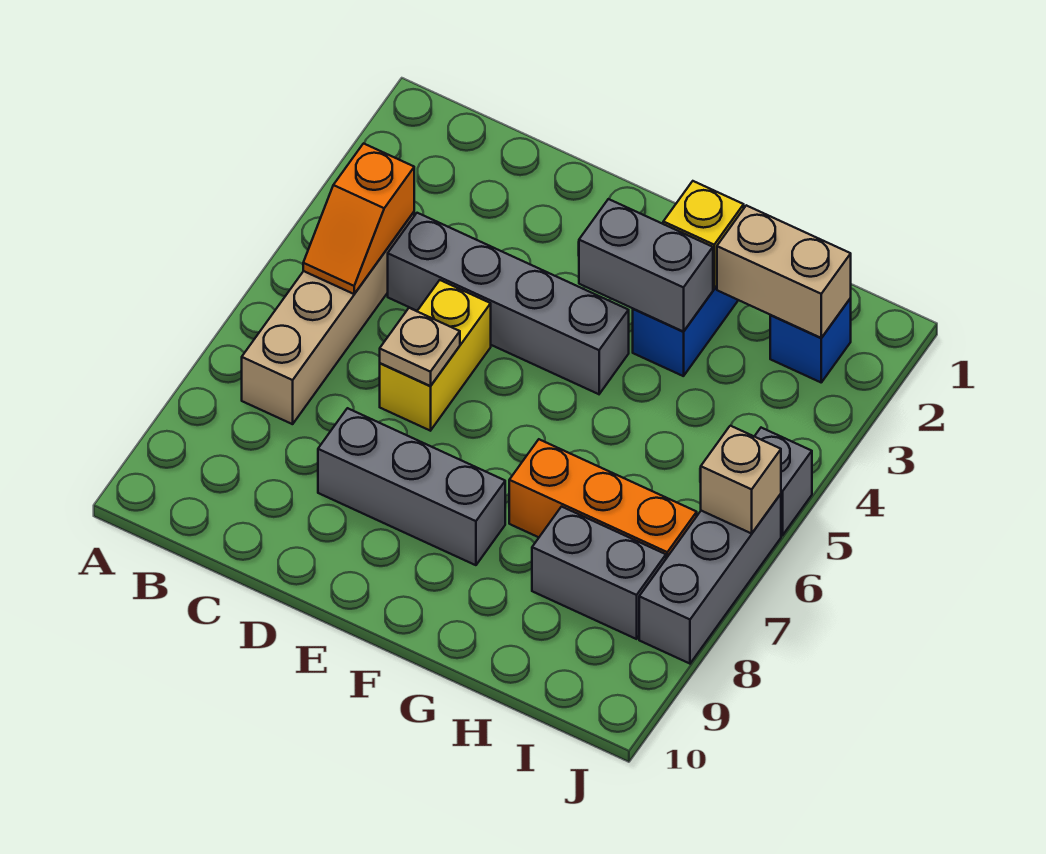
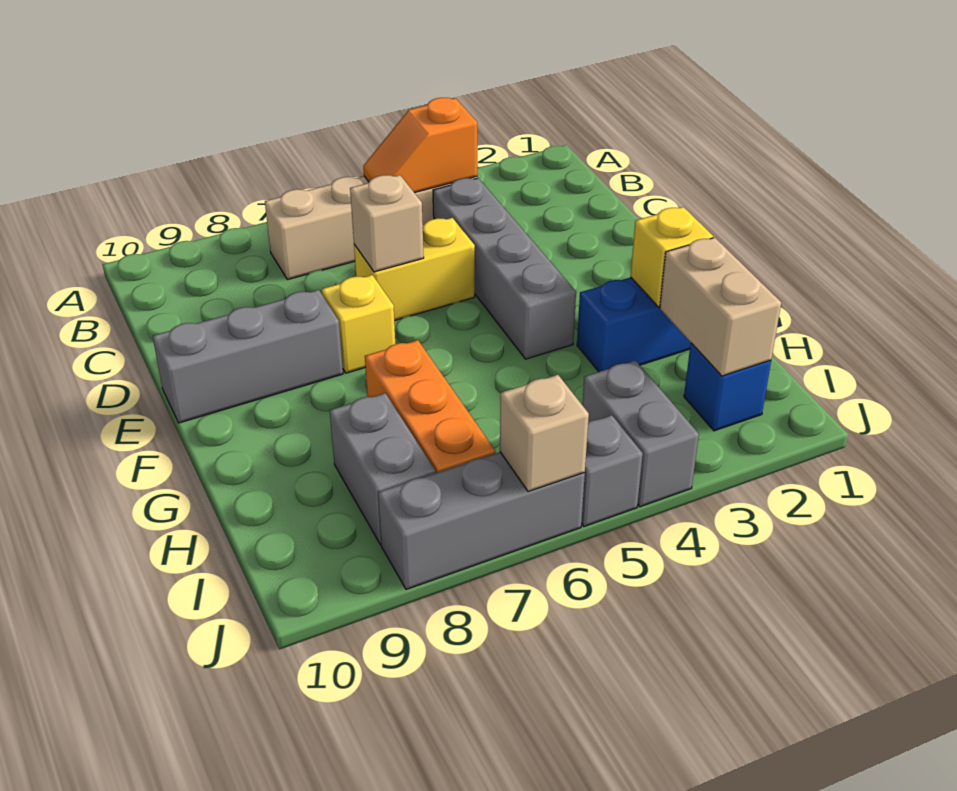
tan plate D6 level 2 -> tan brick D6 level 2
grey brick D8:F8 level 1 -> grey brick E8:E10 level 1
none -> yellow brick E7 level 1
grey brick F3:G3 level 2 -> grey brick I4:J4 level 1

